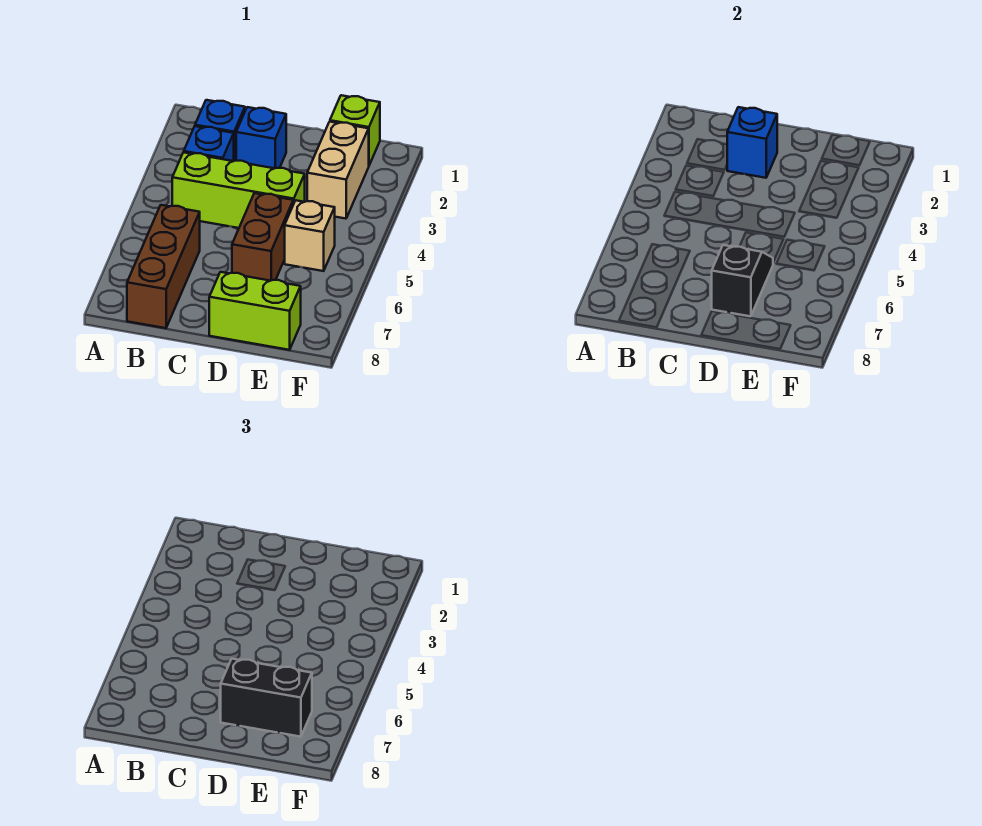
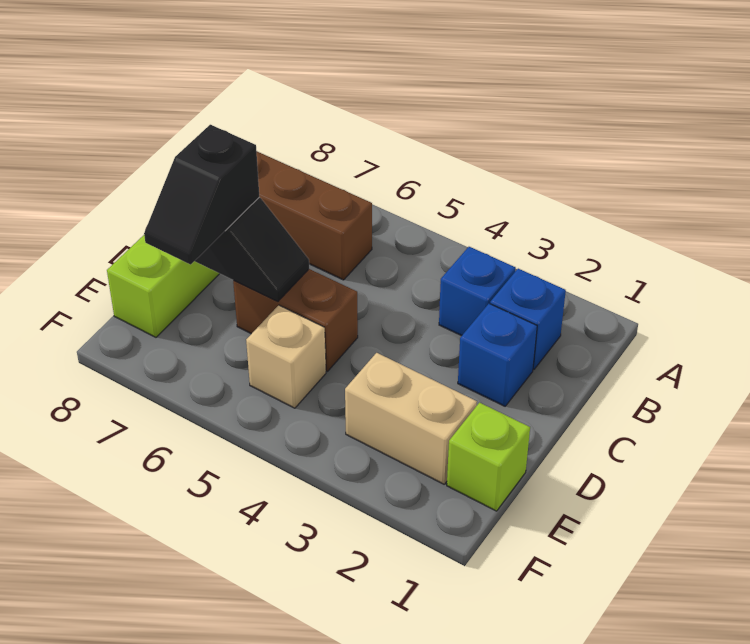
lime brick B4:D4 level 1 -> none
blue brick C2 level 2 -> none
black brick D7:E7 level 3 -> black slope D7:E7 level 3 top D

